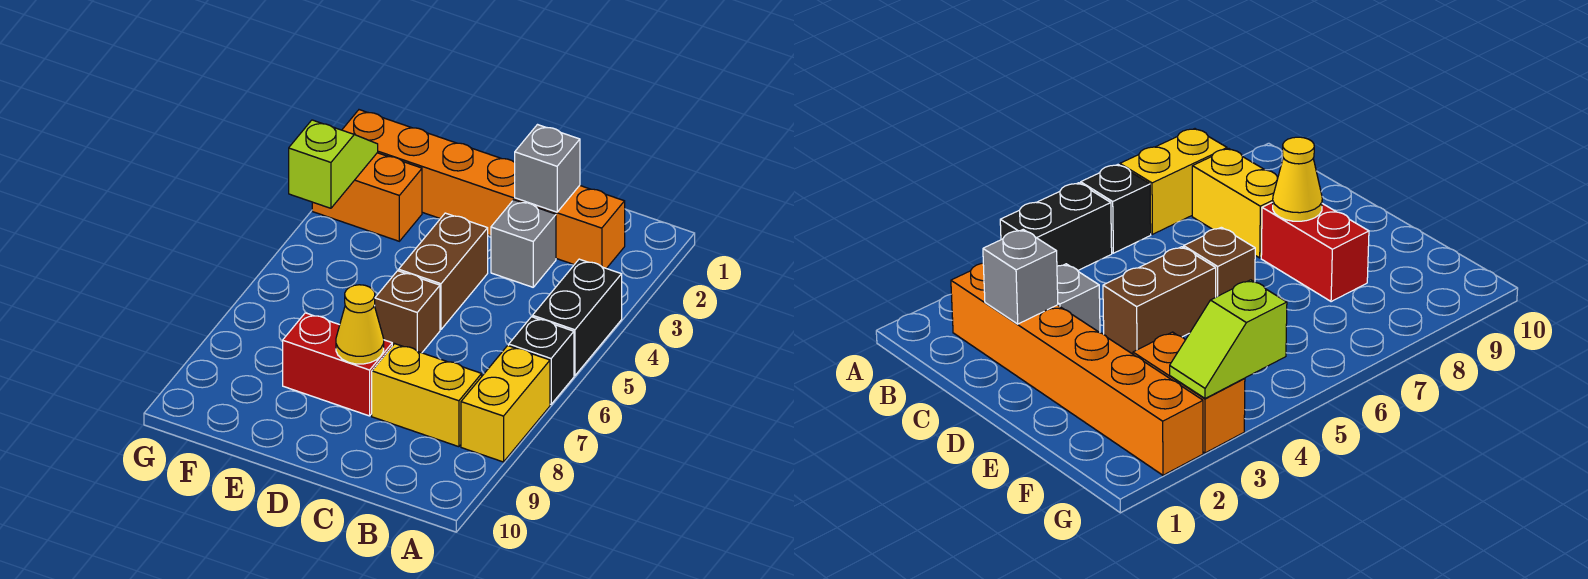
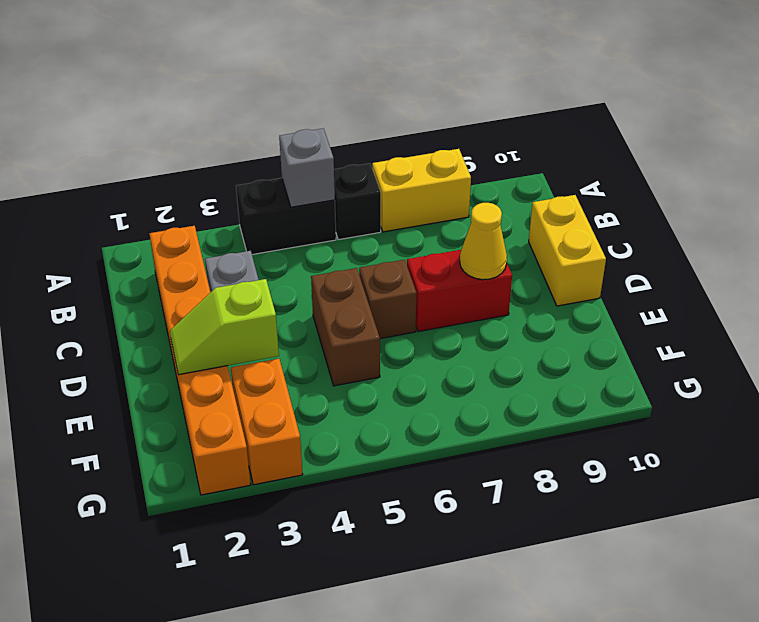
yellow brick B8:C8 level 1 -> yellow brick C10:D10 level 1
grey brick C2 level 2 -> grey brick A5 level 2
brown brick D4:D5 level 1 -> brown brick D5:E5 level 1
red brick D8:E8 level 1 -> red brick D7:D8 level 1
lime slope G3:G4 level 2 top 4 -> lime slope E2:E3 level 2 top 3

